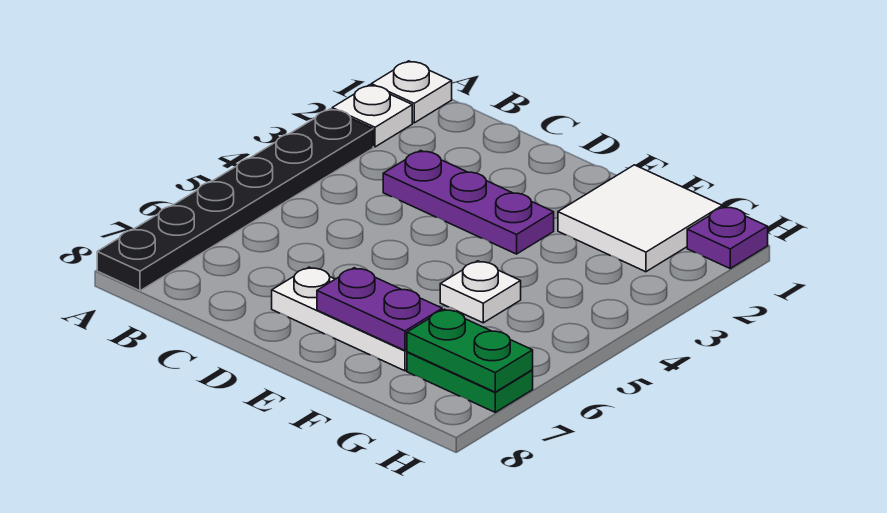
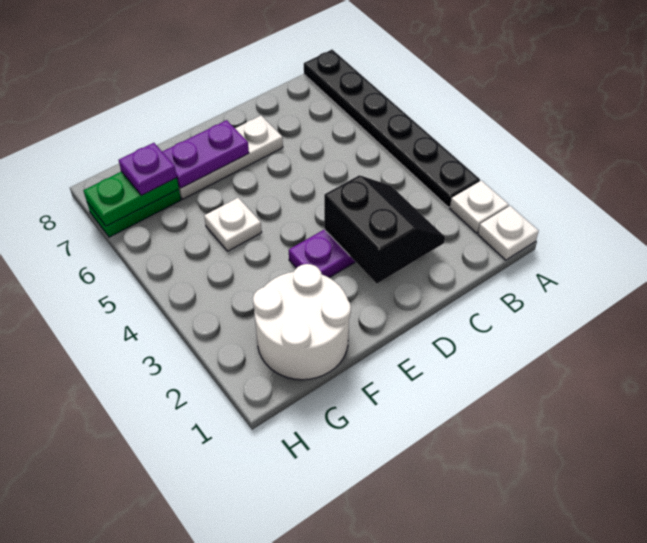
none -> black slope C2:D3 level 2 top D
white tile F1:G2 level 1 -> white round brick F1:G2 level 1
purple plate H1 level 1 -> purple plate G7 level 3

